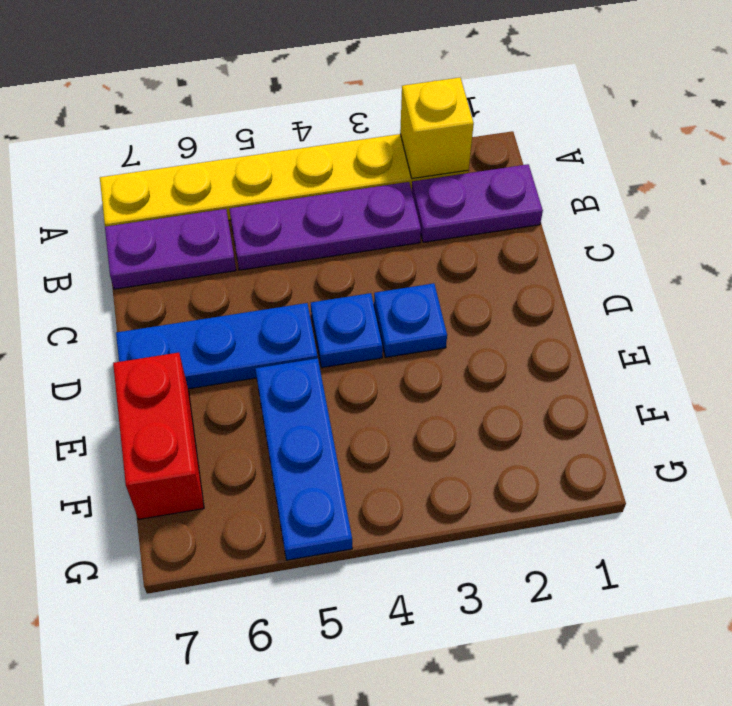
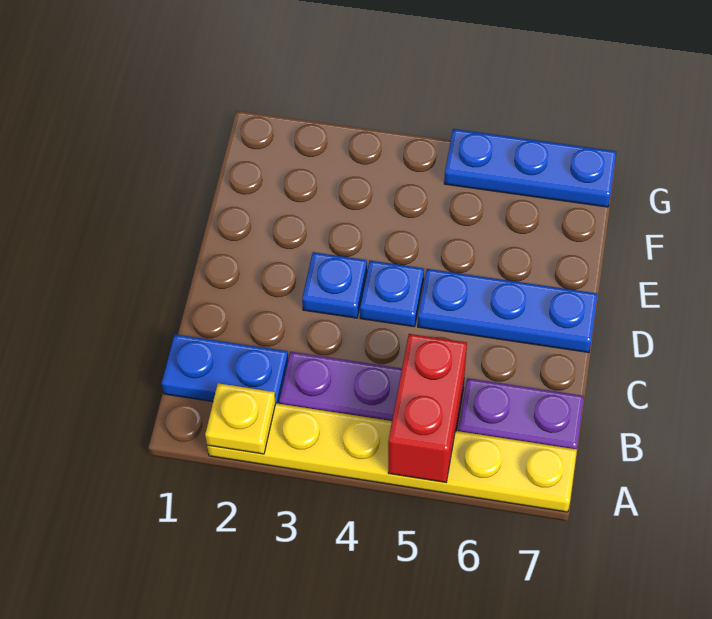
yellow brick A2 level 2 -> yellow plate A2 level 2
purple plate B1:B2 level 1 -> blue plate B1:B2 level 1
blue plate E5:G5 level 1 -> blue plate G5:G7 level 1
red brick E7:F7 level 1 -> red brick A5:B5 level 2

